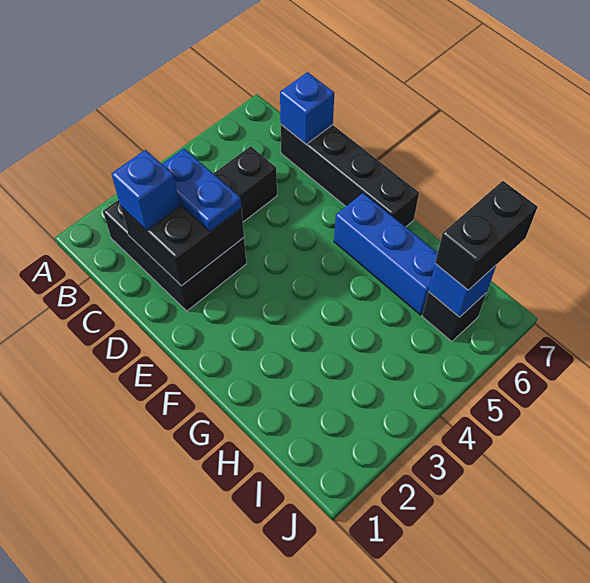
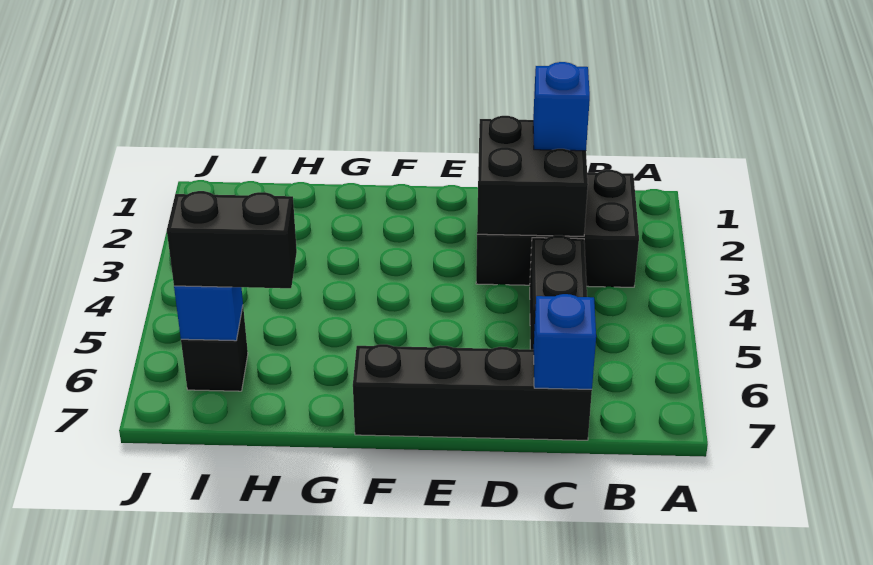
blue plate C3:D3 level 3 -> none
blue brick F6:H6 level 1 -> none
black brick I6:I7 level 3 -> black brick H6:I6 level 3

